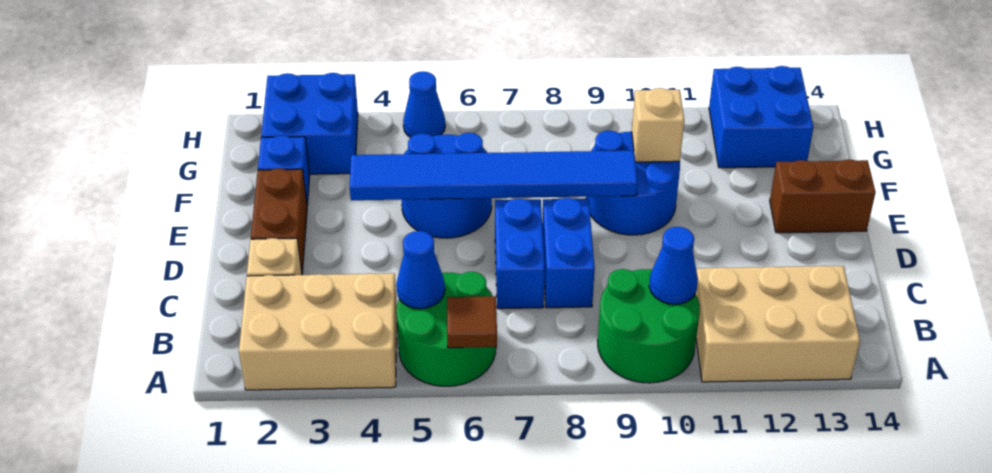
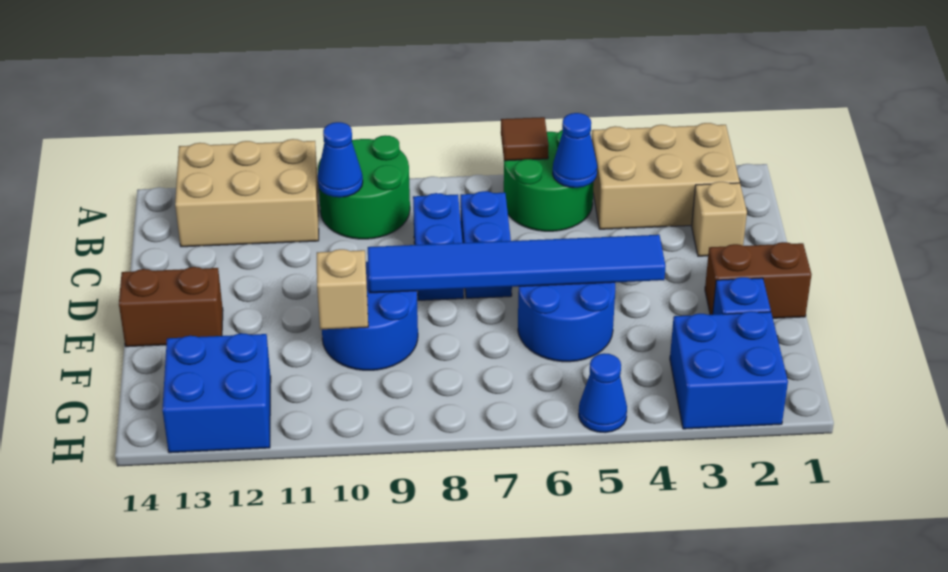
brown brick D2:E2 level 1 -> brown brick E1:E2 level 1

